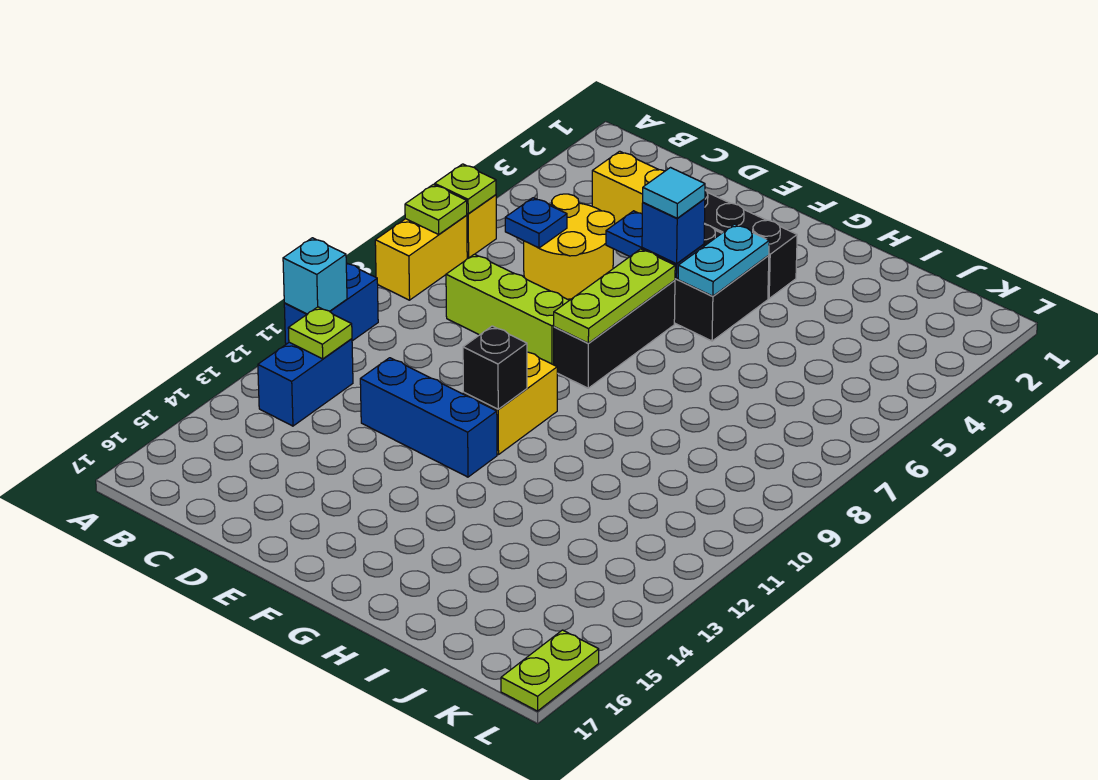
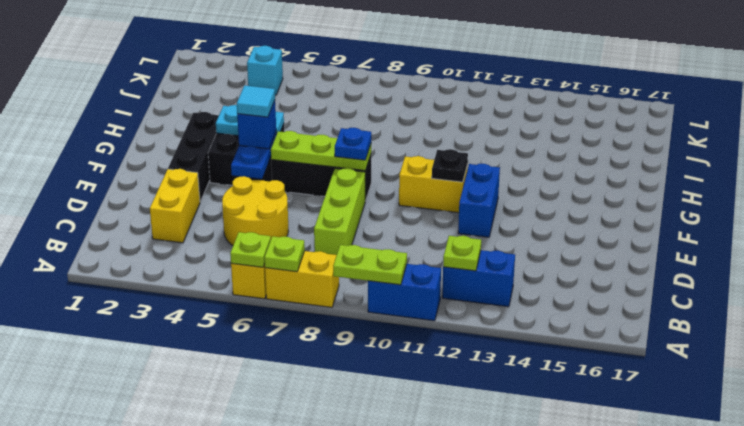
cyan brick A11 level 2 -> cyan brick K4 level 1
blue plate C6 level 2 -> blue plate F8 level 3
blue brick D12:F12 level 1 -> blue brick E12:F12 level 1
black brick F11 level 2 -> black plate F11 level 2
lime plate L16:L17 level 1 -> lime plate A9:A10 level 2

